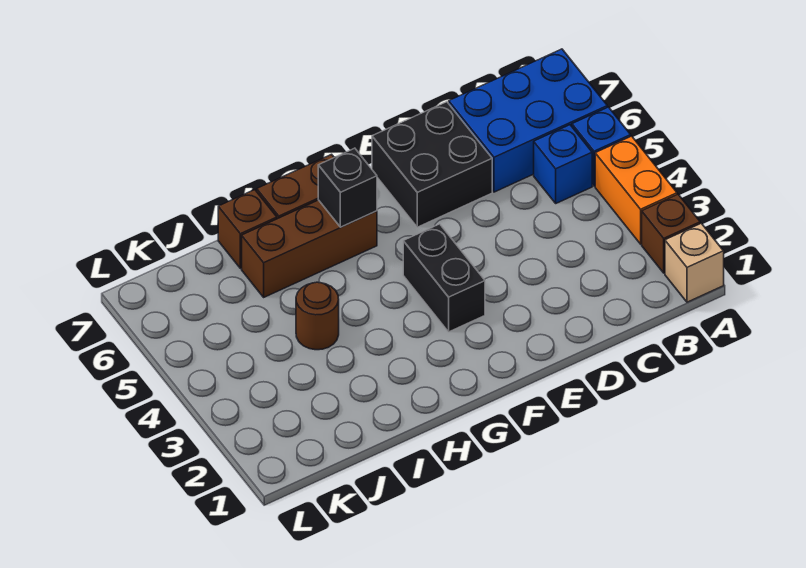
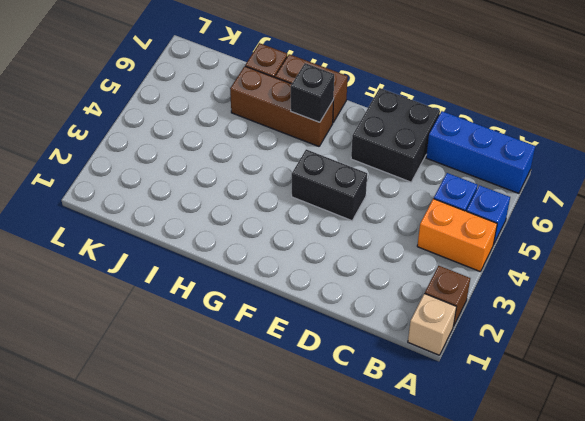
orange brick A3:A4 level 1 -> orange brick A4:B4 level 1
blue brick A6:C7 level 1 -> blue brick A7:C7 level 1
black brick F3:F4 level 1 -> black brick E4:F4 level 1
brown round brick I4 level 1 -> none

